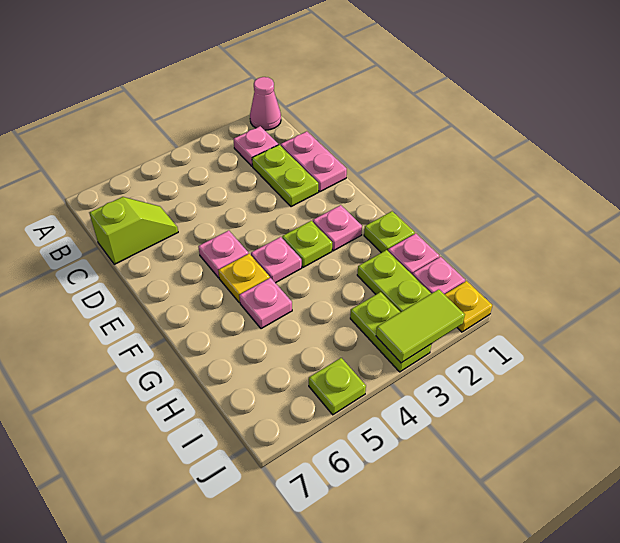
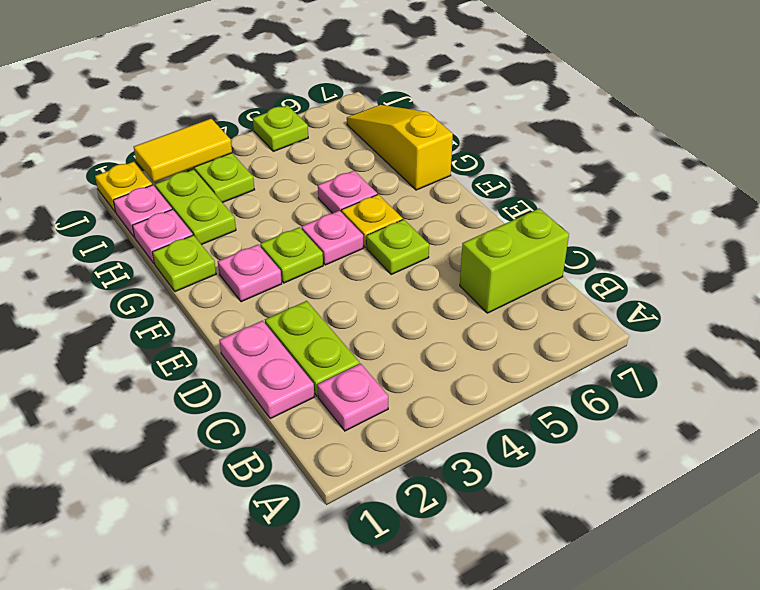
pink cone A1 level 1 -> none
lime slope C6:C7 level 1 top 7 -> lime brick C6:C7 level 1
pink plate E5 level 1 -> lime plate E5 level 1
none -> yellow slope G7:I7 level 1 top G
lime tile J2:J3 level 2 -> yellow tile J2:J3 level 2

